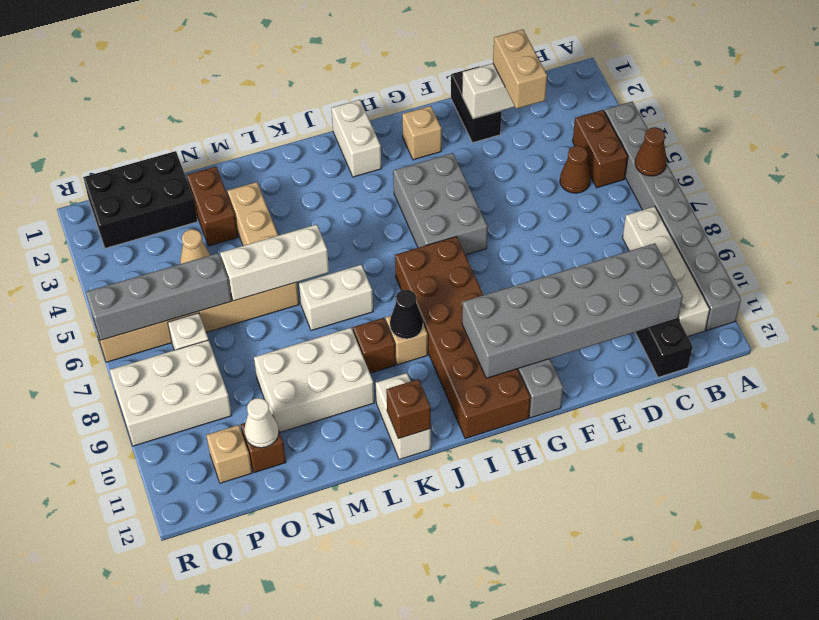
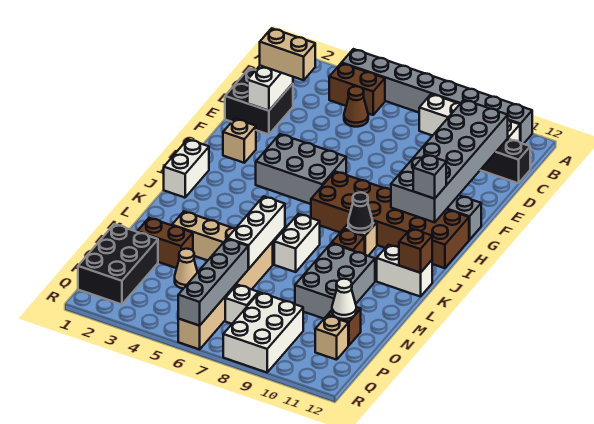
brown cone A6 level 2 -> none
black brick E1:E2 level 1 -> black brick D1:E2 level 1
none -> grey brick H11 level 3
white brick I1:I2 level 1 -> white brick I1:J1 level 1
white brick L9:N10 level 1 -> grey brick L9:N10 level 1

